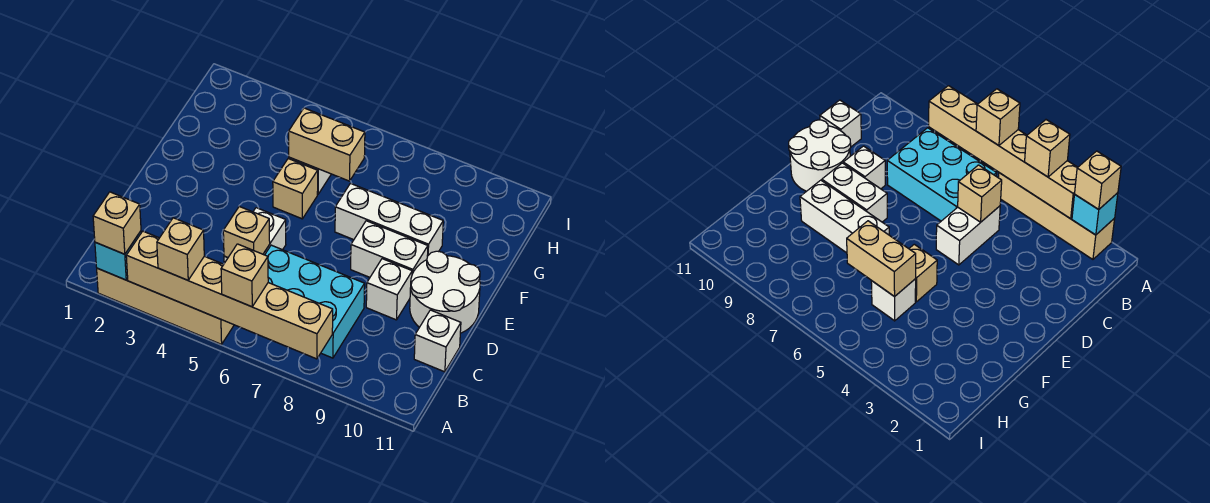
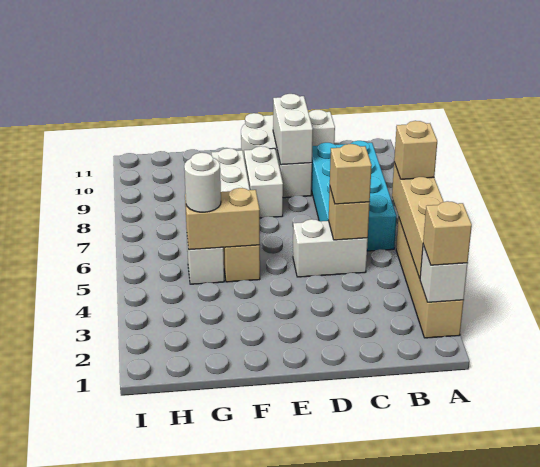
cyan brick A2 level 2 -> white brick A2 level 2
tan brick A3:A8 level 2 -> tan brick A3:A6 level 2
tan brick A4 level 3 -> tan brick C5 level 3
cyan brick B6:C8 level 1 -> cyan brick B6:C9 level 1
none -> white brick D9:D10 level 2
tan brick G5:G6 level 2 -> tan brick F5:G5 level 2
none -> white round brick G5 level 3

